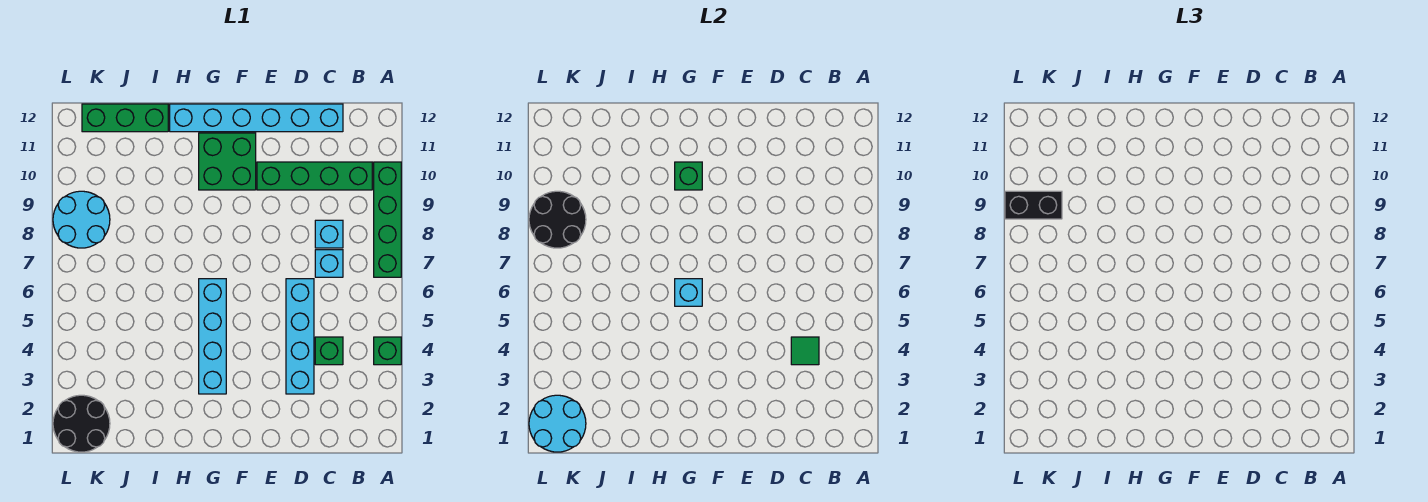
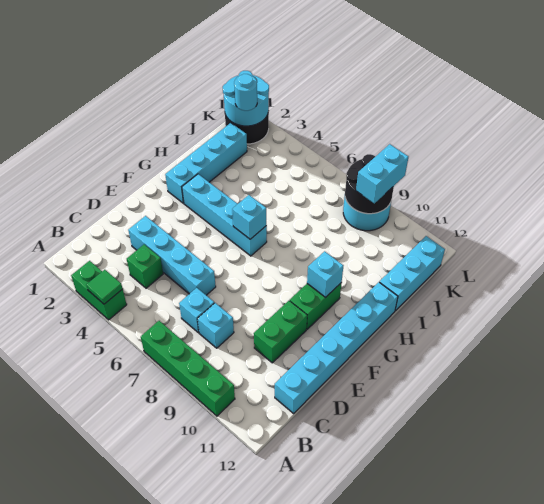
green brick A4 level 1 -> green brick A3:A4 level 1
green brick B10:E10 level 1 -> green brick D10:E10 level 1
green tile C4 level 2 -> green tile A4 level 2
green brick F10:G11 level 1 -> green brick F10:G10 level 1
none -> cyan brick G2:J2 level 1
green brick G10 level 2 -> cyan brick G10 level 2
green brick I12:K12 level 1 -> cyan brick I12:K12 level 1
none -> cyan round brick K2 level 3
black brick K9:L9 level 3 -> cyan brick K9:L9 level 3

